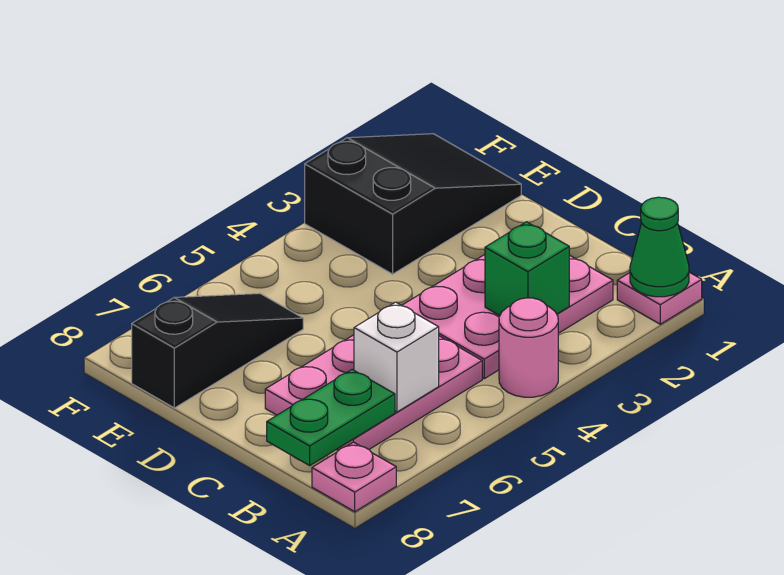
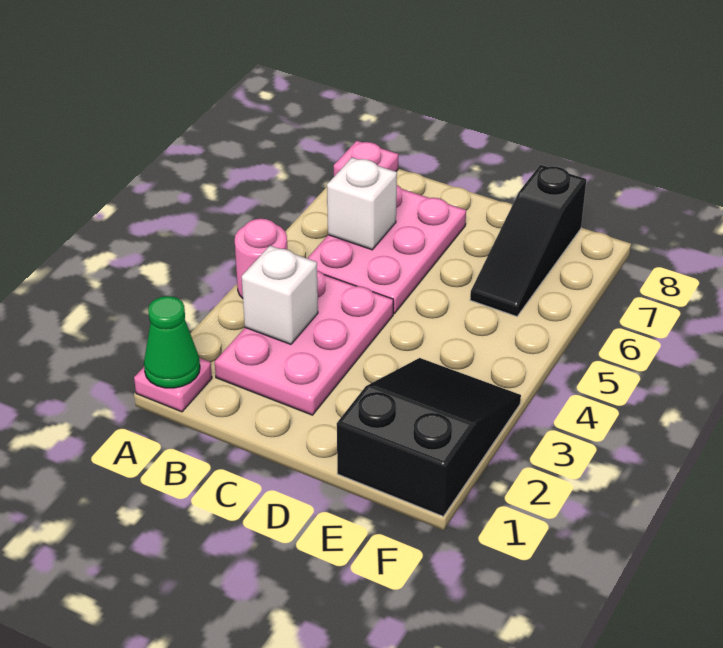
green brick B3 level 2 -> white brick B3 level 2
green plate B7:B8 level 2 -> none
black slope E1:F3 level 1 top 3 -> black slope E1:F3 level 1 top 1

